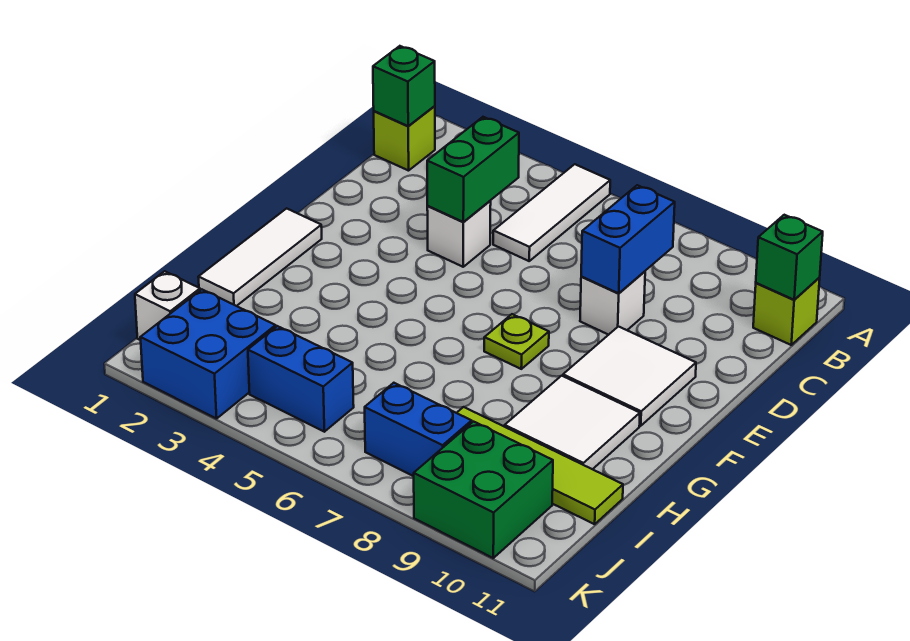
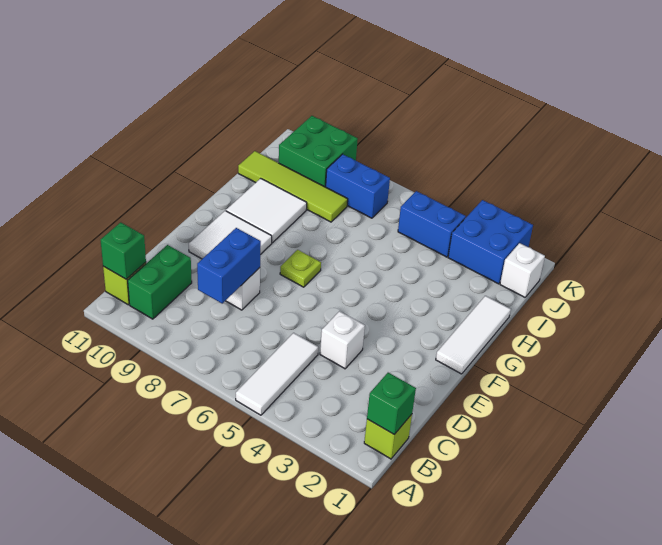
green brick C4:D4 level 2 -> green brick B10:C10 level 1

